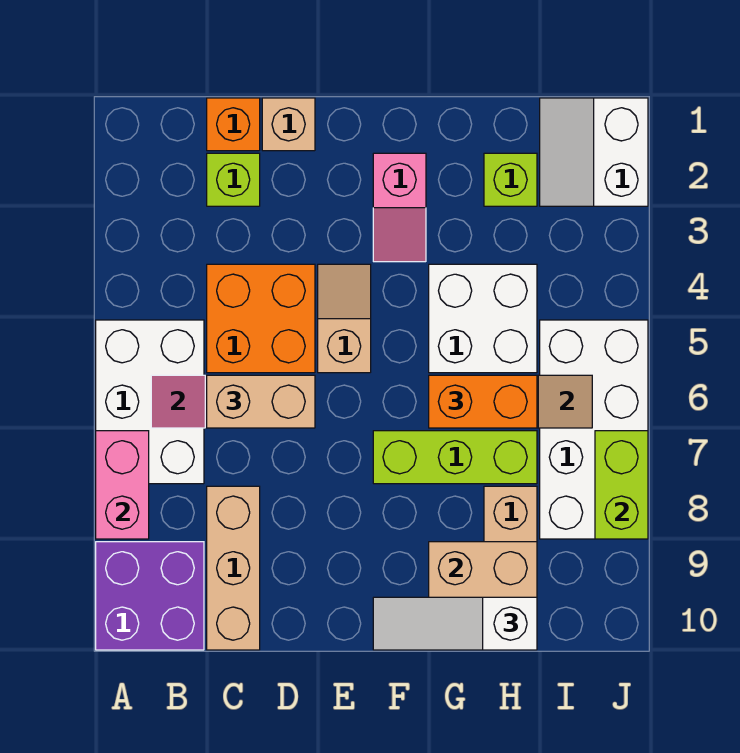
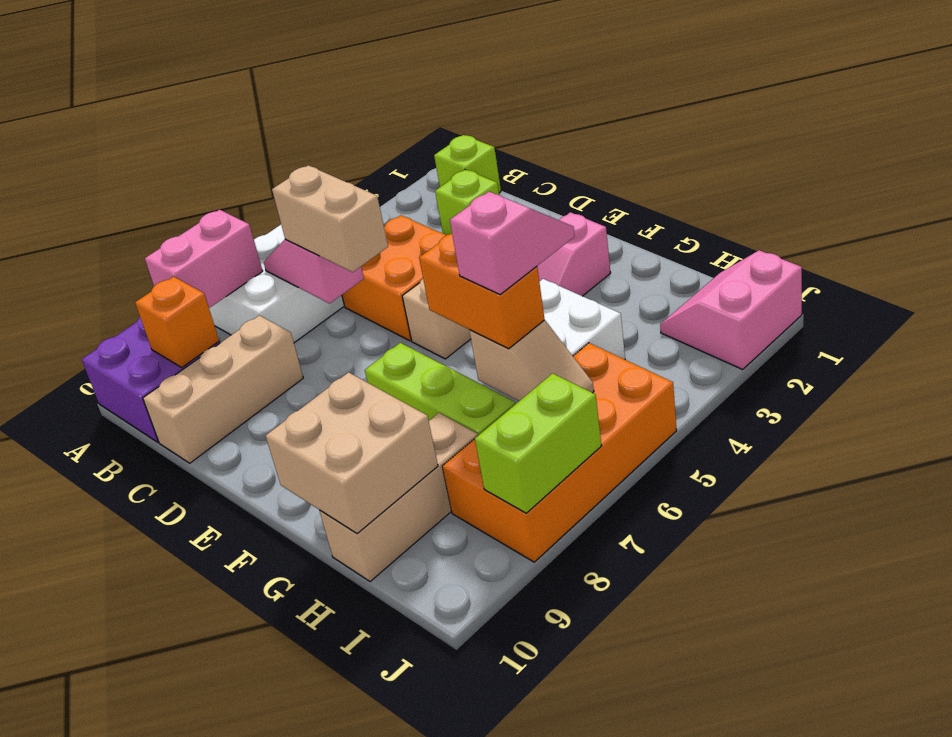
orange brick C1 level 1 -> orange brick B9 level 2
tan brick D1 level 1 -> none
white slope F10:H10 level 3 top H -> none
lime brick H2 level 1 -> lime brick B1 level 1
none -> pink slope H5:H6 level 4 top 6
white slope I1:J2 level 1 top J -> pink slope I1:J2 level 1 top J
white brick I5:J8 level 1 -> orange brick I5:J8 level 1

